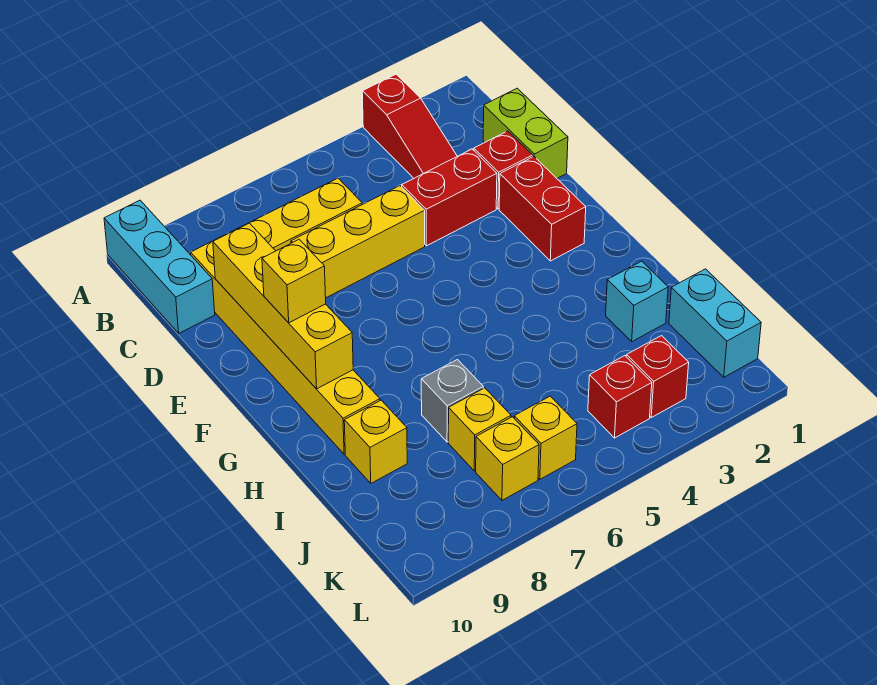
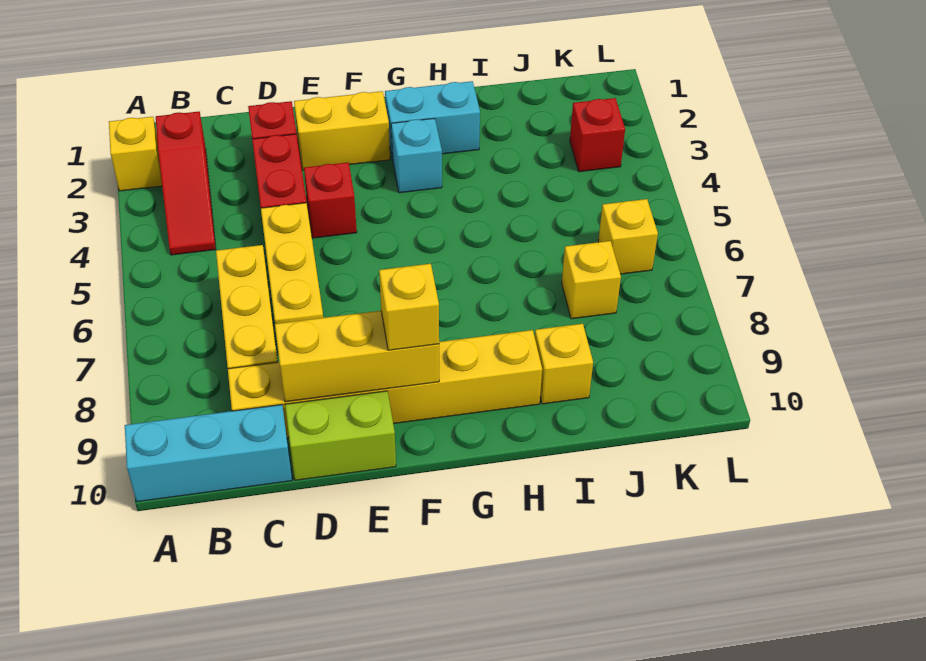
red slope A3:C3 level 1 top A -> red slope B2:B4 level 1 top 2
lime brick C1:D1 level 1 -> lime brick D10:E10 level 1
yellow brick D9:G9 level 2 -> yellow brick D9:F9 level 2
red brick E2:F2 level 1 -> yellow brick E2:F2 level 1
cyan brick I2 level 1 -> cyan brick G3 level 1
grey brick I7 level 1 -> none
cyan brick J1:K1 level 1 -> cyan brick G2:H2 level 1
red brick K4 level 1 -> red brick E4 level 1
yellow brick K7 level 1 -> yellow brick A2 level 1

